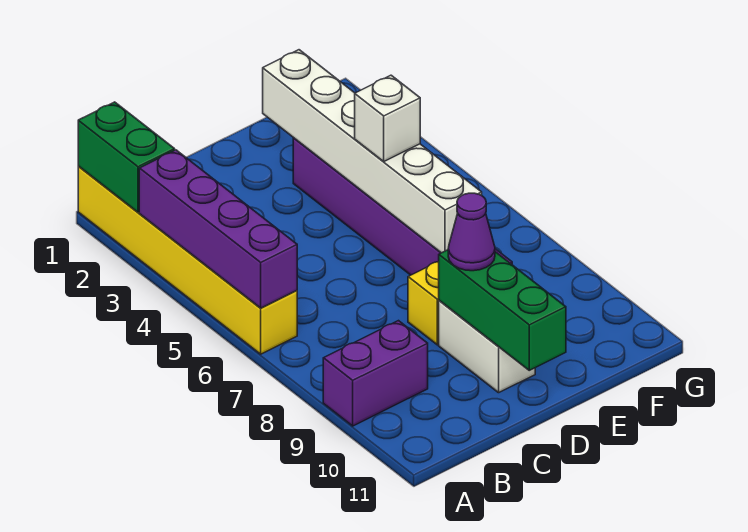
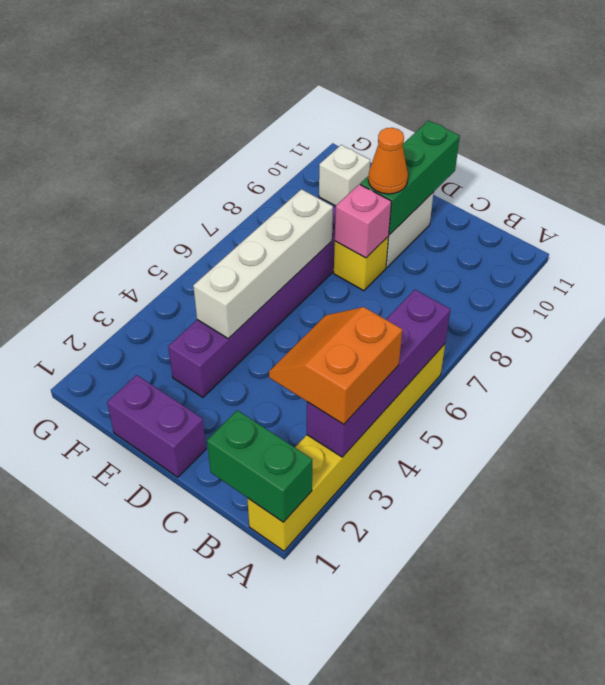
green brick A1:A2 level 2 -> green brick A1:B1 level 2
none -> orange slope A3:B4 level 3 top A
purple brick A9:B9 level 1 -> purple brick D1:E1 level 1
none -> pink brick D8 level 2
purple cone D9 level 3 -> orange cone D9 level 3
white brick E2:E7 level 2 -> white brick E4:E7 level 2
white brick E5 level 3 -> white brick F10 level 1

